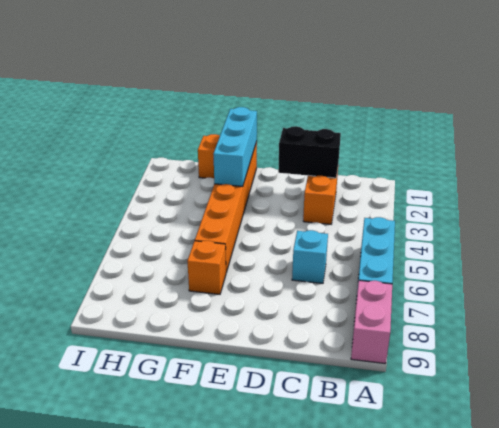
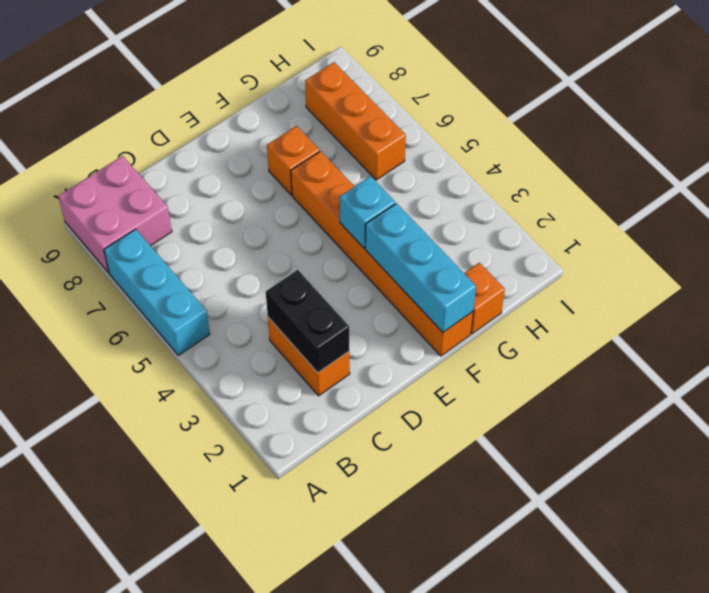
pink brick A8:A9 level 1 -> pink brick A8:B9 level 1
black brick C2:D2 level 2 -> black brick C2:C3 level 2
cyan brick C6 level 1 -> cyan brick F4 level 2
none -> orange brick H6:H8 level 1

